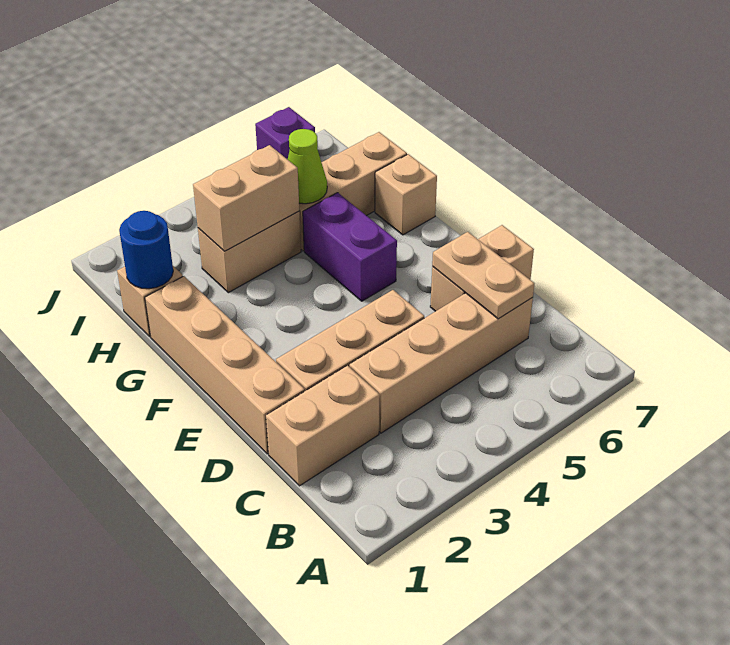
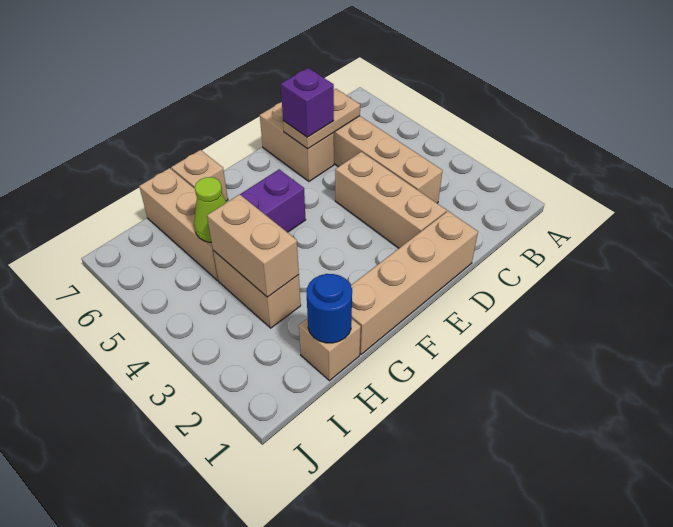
tan brick C1:C2 level 1 -> none
purple brick J6 level 1 -> purple brick D6 level 3

